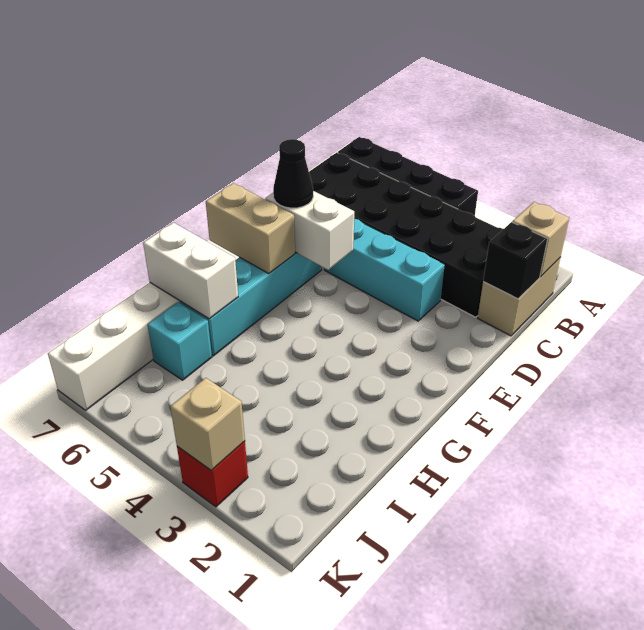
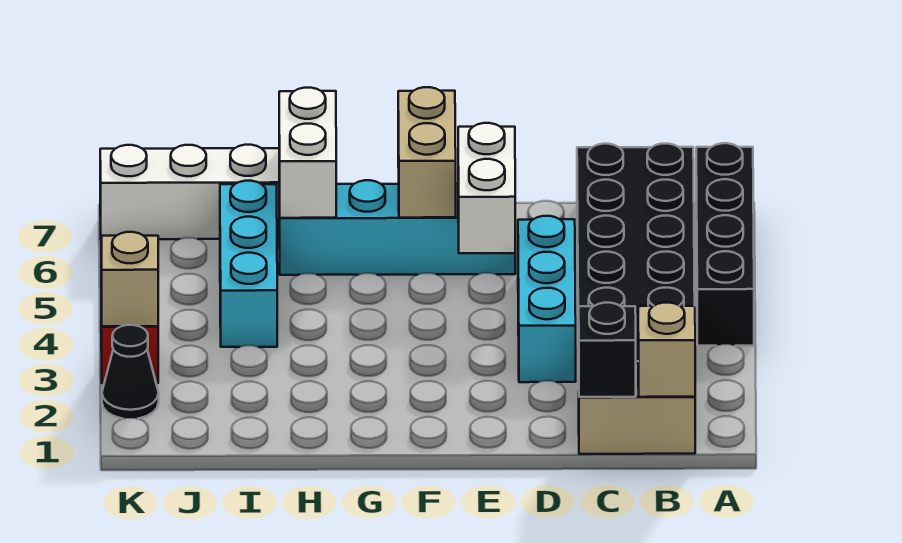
black cone E6 level 3 -> black cone K2 level 1
cyan brick I6 level 1 -> cyan brick I4:I6 level 1

